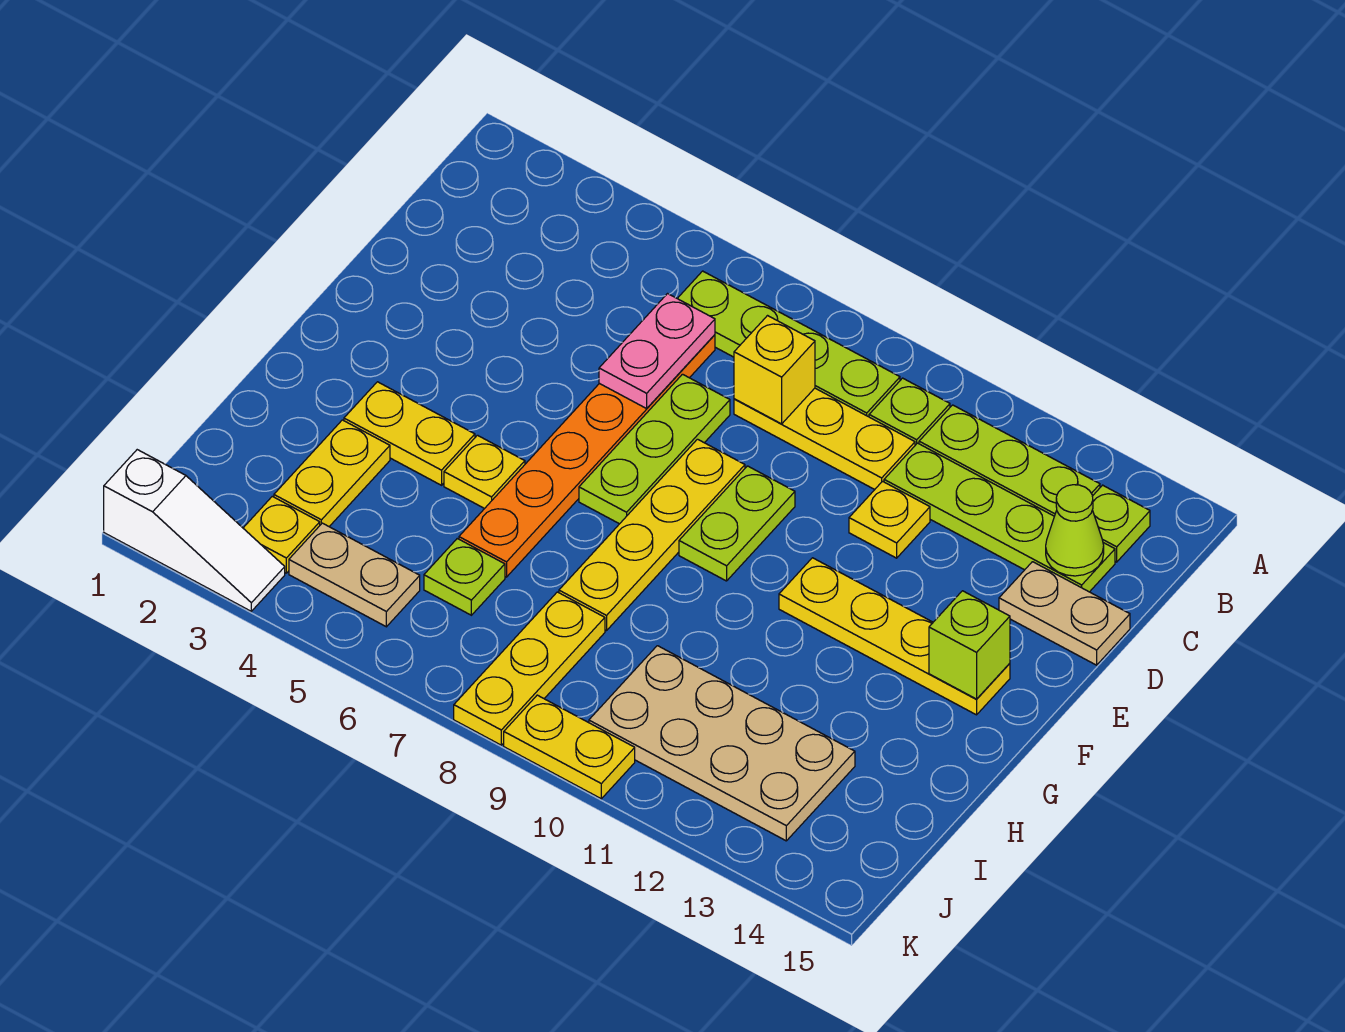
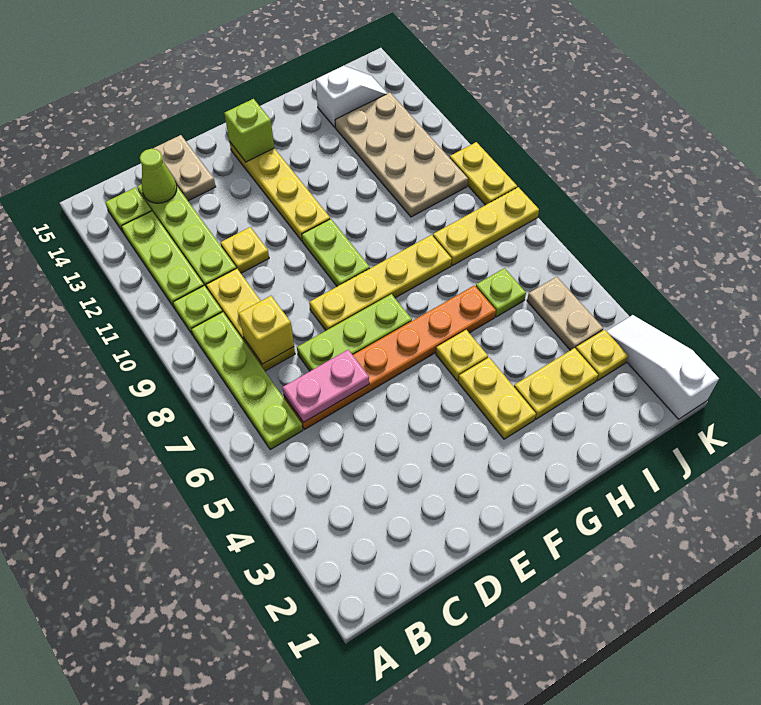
lime plate E9:F9 level 1 -> lime plate F9:F10 level 1
none -> white slope I14:J14 level 1 top I

